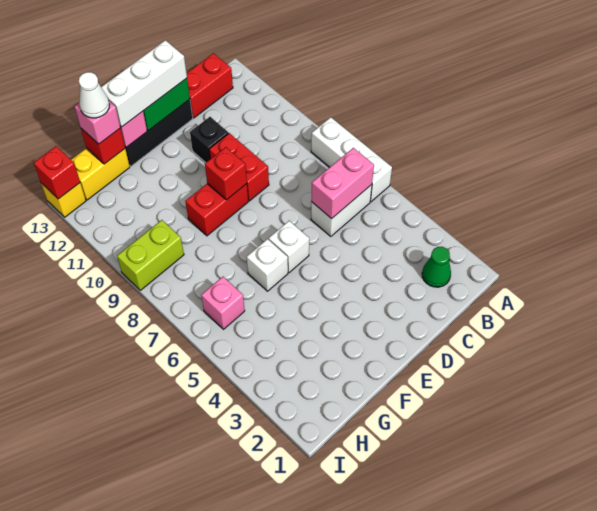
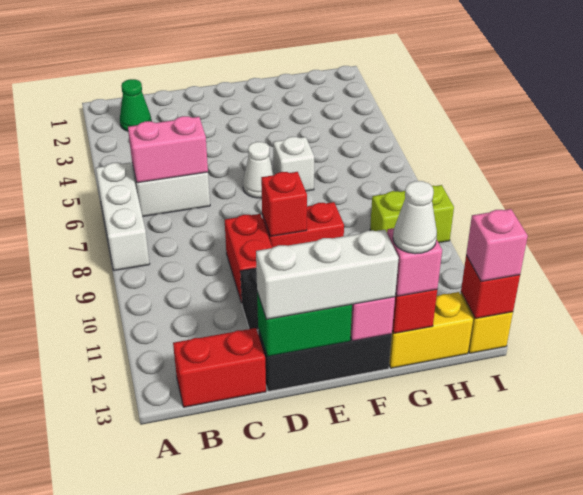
white brick E6 level 1 -> white cone E6 level 1
pink brick H6 level 1 -> pink brick I13 level 3

